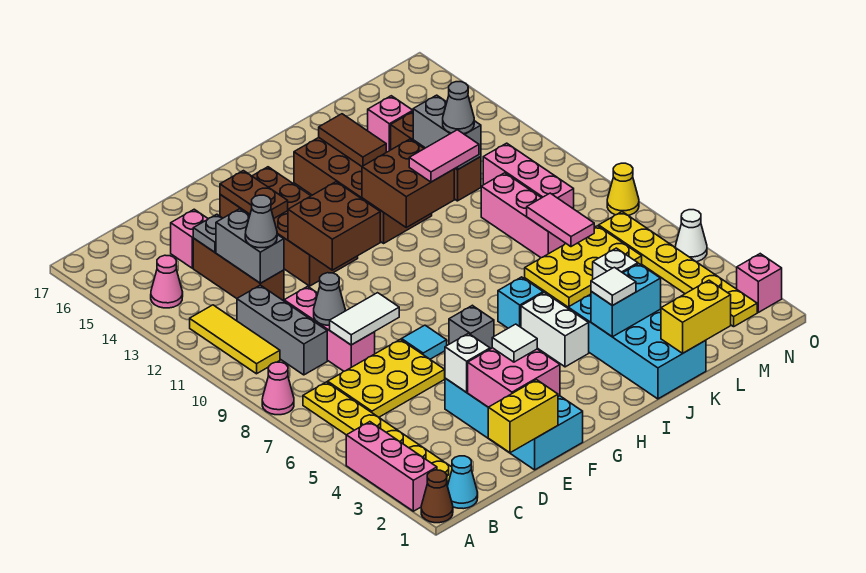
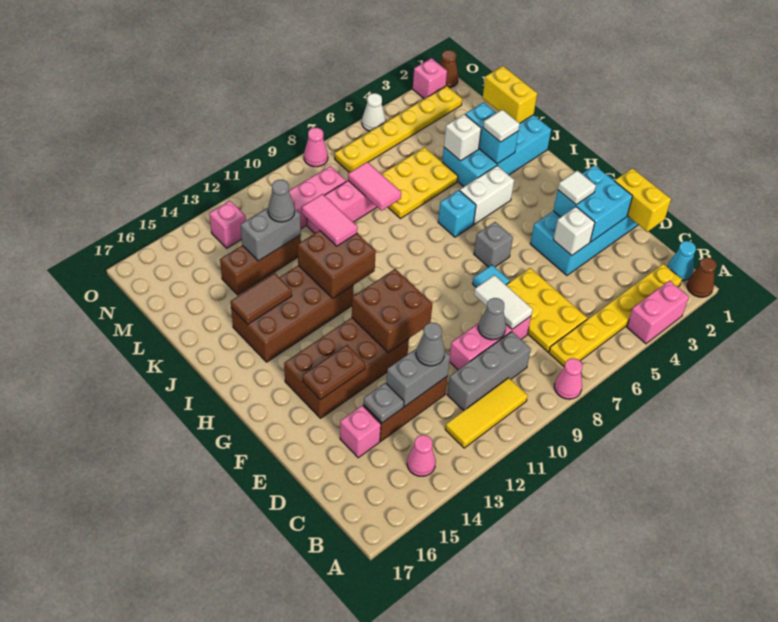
pink brick A2:A4 level 1 -> pink brick A3:A4 level 1
pink brick E2:F3 level 2 -> cyan brick E2:F3 level 2
yellow plate K6:M7 level 1 -> yellow plate K5:L7 level 1
pink tile L7:L8 level 2 -> pink tile K8:L8 level 2
pink brick L15 level 1 -> pink brick N13 level 1
none -> brown cone O1 level 1
yellow cone O8 level 1 -> pink cone O8 level 1

